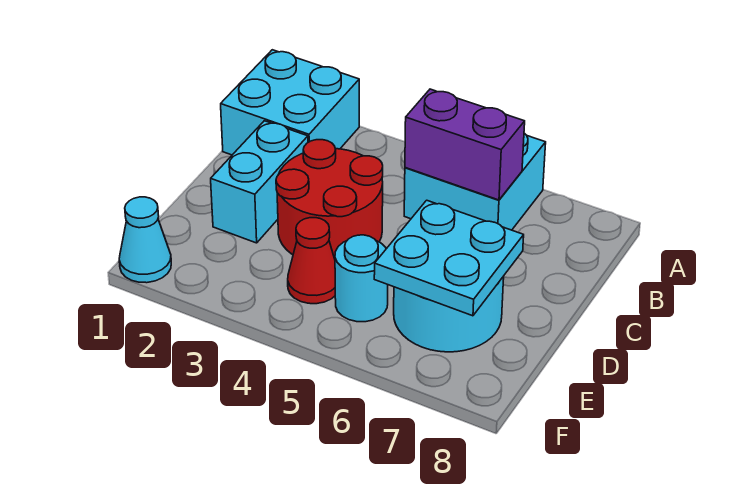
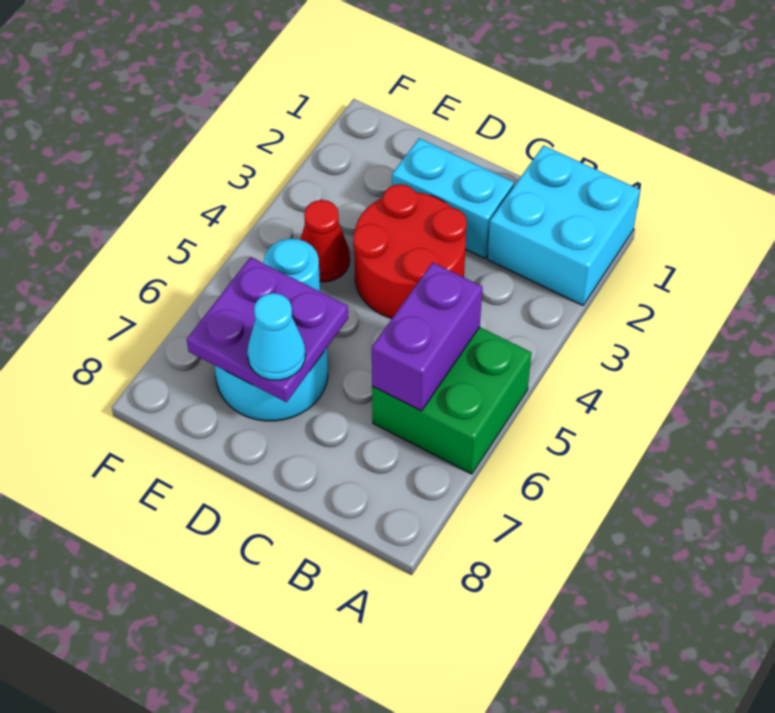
cyan brick A5:B6 level 1 -> green brick A5:B6 level 1
cyan plate D6:E7 level 2 -> purple plate D6:E7 level 2
cyan cone F1 level 1 -> cyan cone D7 level 3

